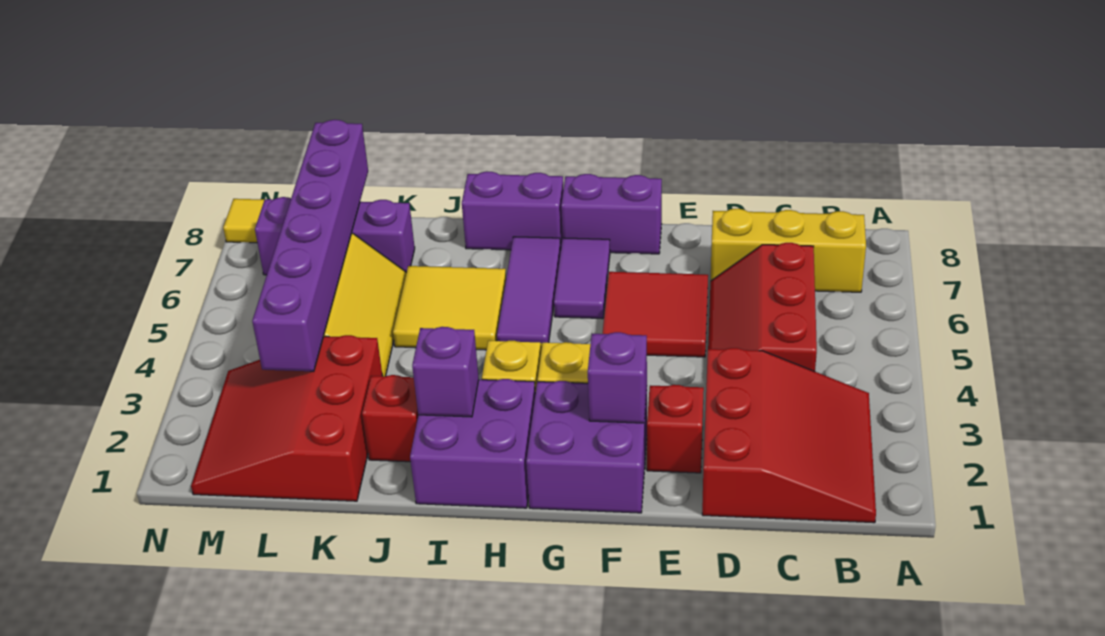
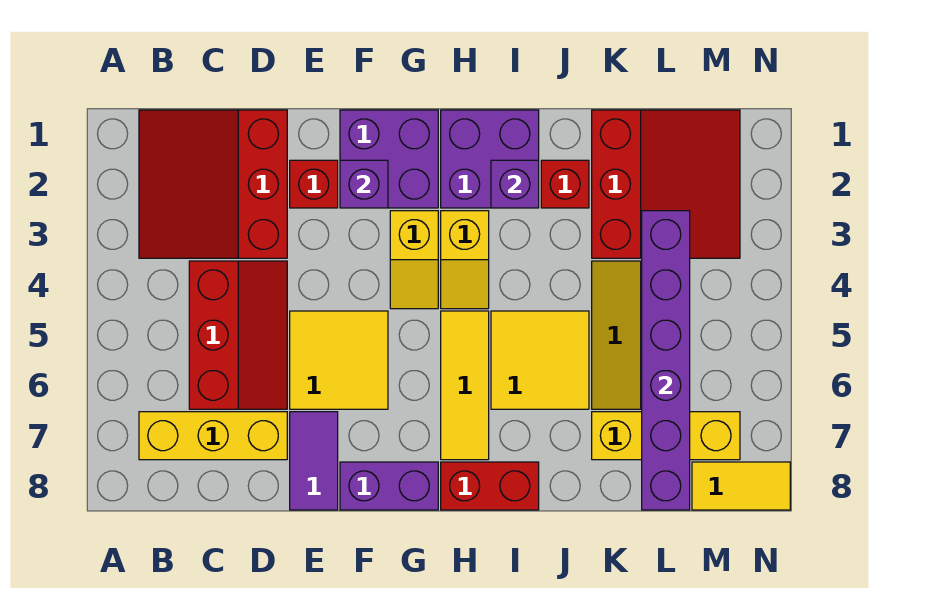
red tile E5:F6 level 1 -> yellow tile E5:F6 level 1
purple tile G6:G7 level 1 -> purple tile E7:E8 level 1
purple tile H5:H7 level 1 -> yellow tile H5:H7 level 1
purple brick H8:I8 level 1 -> red brick H8:I8 level 1
purple brick K7:M7 level 1 -> yellow brick K7:M7 level 1

